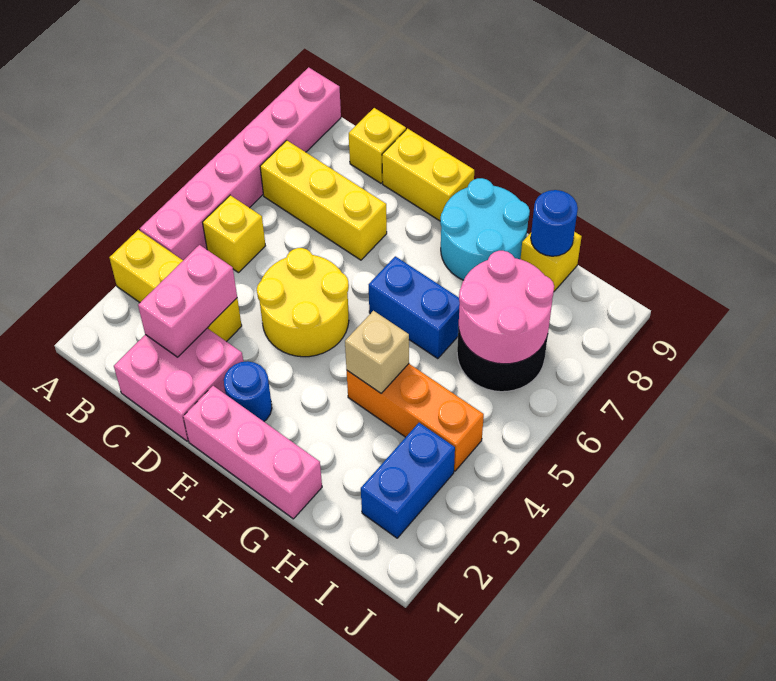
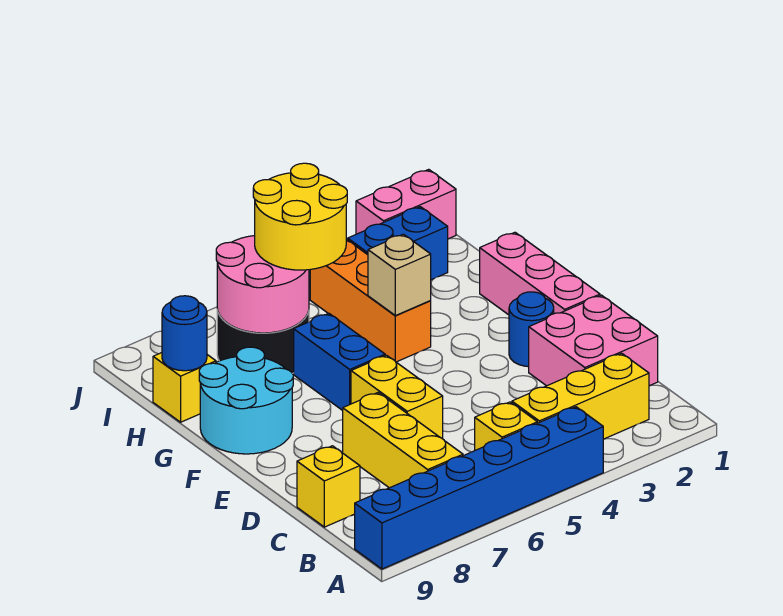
yellow brick A3:C3 level 1 -> yellow brick B2:B4 level 1
pink brick A4:A9 level 1 -> blue brick A4:A9 level 1
pink brick C2:C3 level 2 -> pink brick J1:J2 level 1
yellow round brick D4:E5 level 1 -> yellow round brick H5:I6 level 3
yellow brick D9:E9 level 1 -> yellow brick D6:E6 level 1

